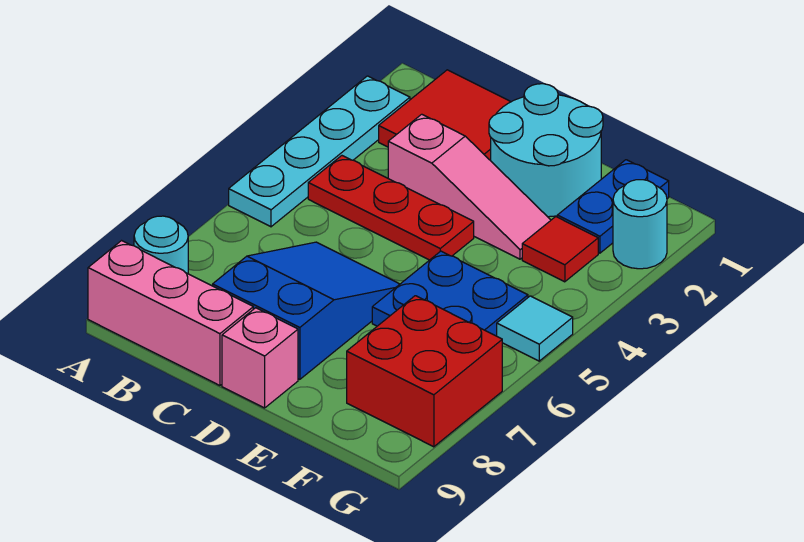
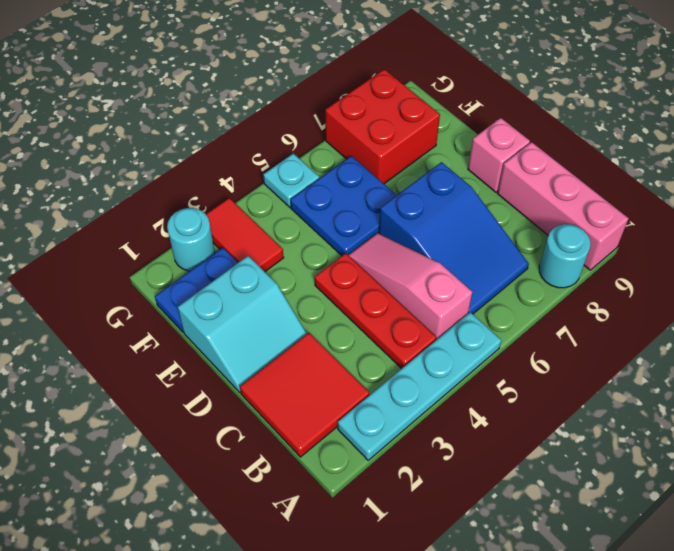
pink slope C3:E3 level 1 top C -> pink slope B5:D5 level 1 top B
blue slope C6:D8 level 1 top 8 -> blue slope B6:D7 level 1 top D
cyan round brick D1:E2 level 1 -> cyan slope D1:E2 level 1 top E
red tile F3 level 1 -> red tile F3:G3 level 1
cyan tile G5 level 1 -> cyan plate G5 level 1

